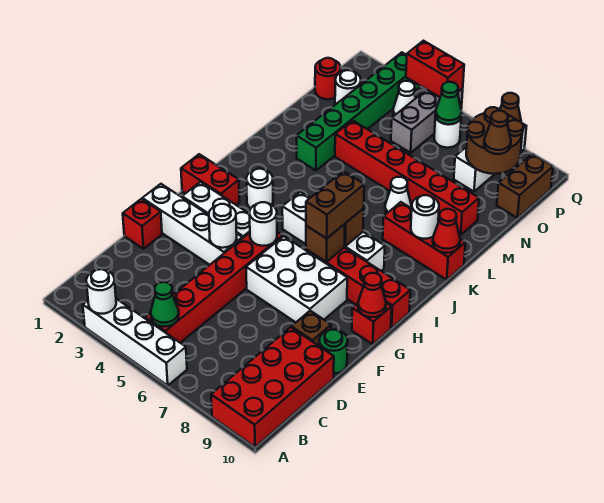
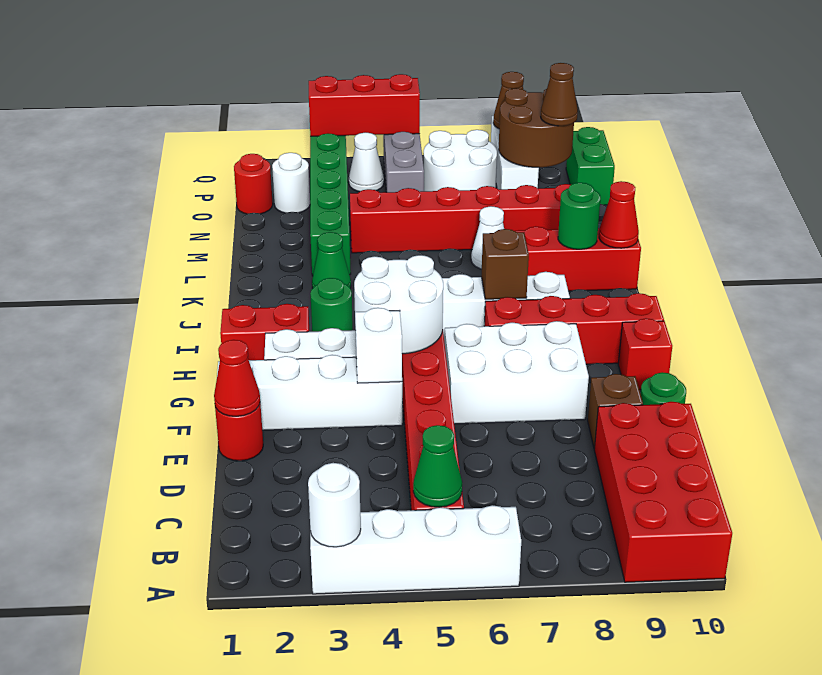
red brick E1 level 1 -> red round brick E1 level 1
white round brick F4 level 2 -> white brick F4 level 2
white round brick G5 level 2 -> white round brick G4:H5 level 2
red cone G10 level 2 -> red cone E1 level 2
brown brick H7 level 2 -> none
brown brick H7:I7 level 3 -> none
white round brick I3 level 1 -> green round brick I3 level 1
white round brick K9 level 2 -> green round brick K9 level 2
brown brick O10:P10 level 1 -> green brick O10:P10 level 1
white round brick P6 level 1 -> white round brick O6:P7 level 1
green cone P6 level 2 -> green cone K3 level 1
red brick Q4:Q5 level 2 -> red brick Q3:Q5 level 2

